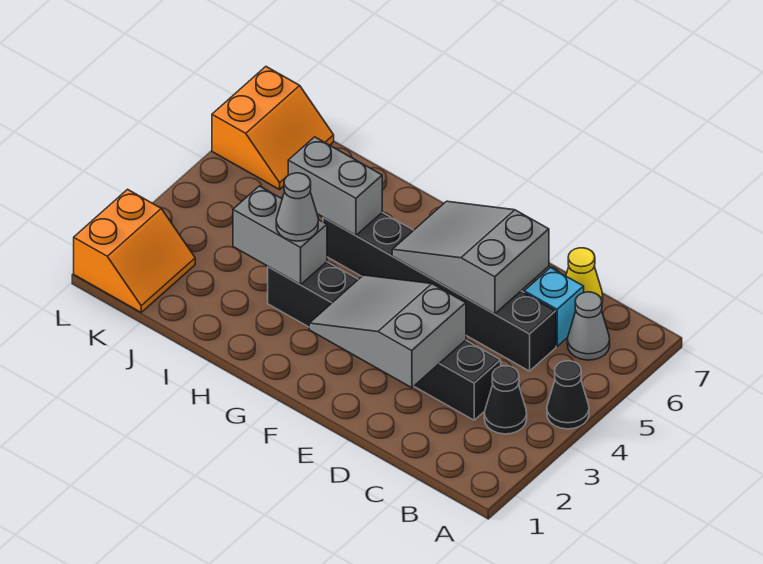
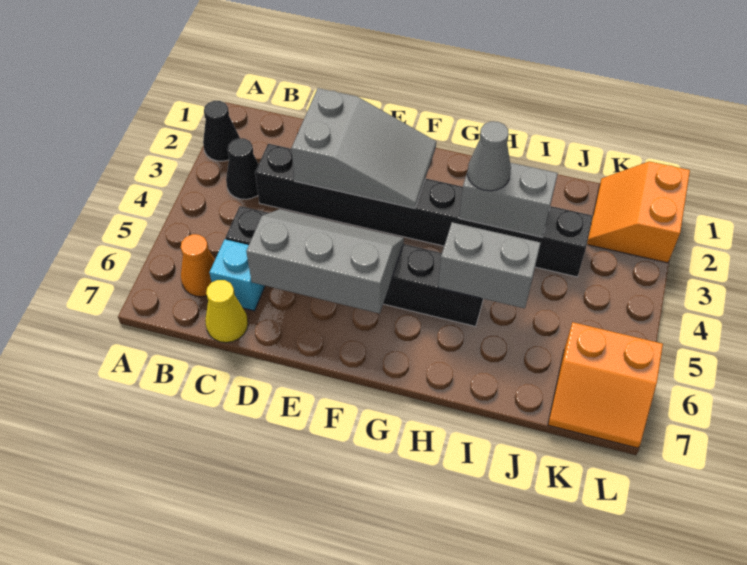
black cone A4 level 1 -> black cone A2 level 1
grey cone B6 level 1 -> orange cone B6 level 1
black brick C3:H3 level 1 -> black brick C3:J3 level 1
grey slope D5:F6 level 2 top D -> grey slope D5:F6 level 2 top 6
orange slope K6:L7 level 1 top L -> orange slope K6:L7 level 1 top 6

